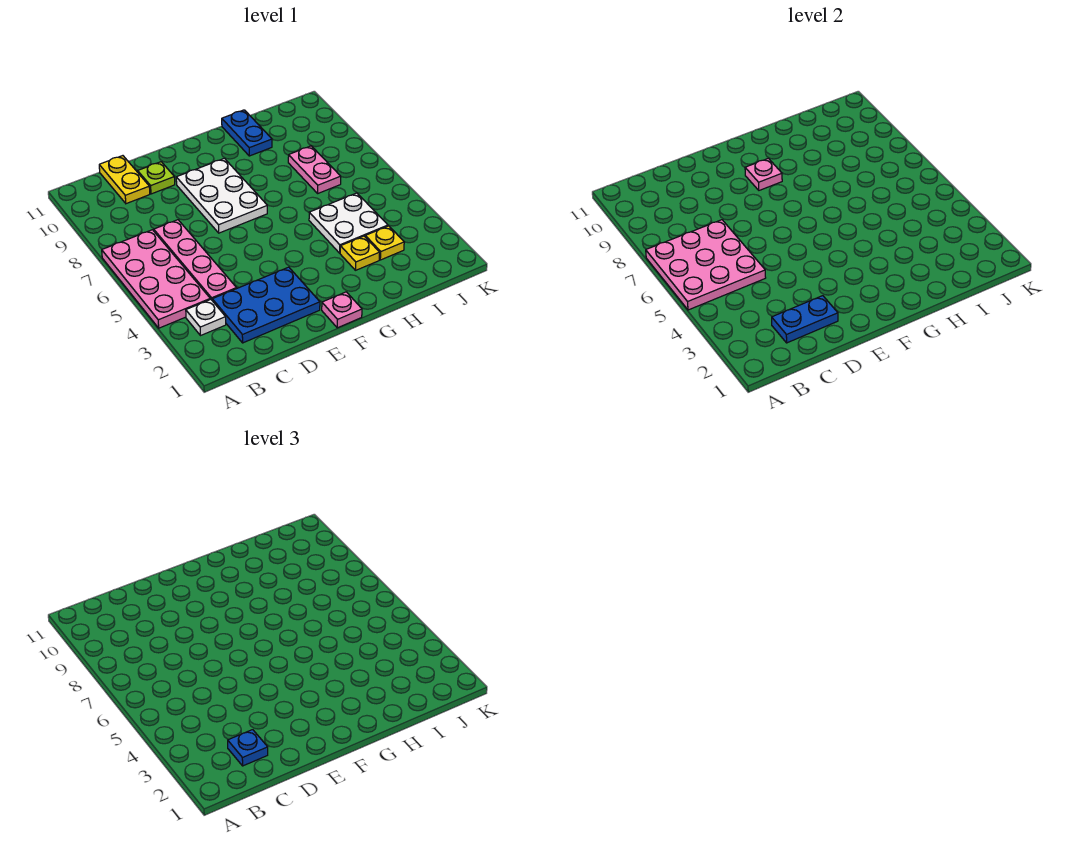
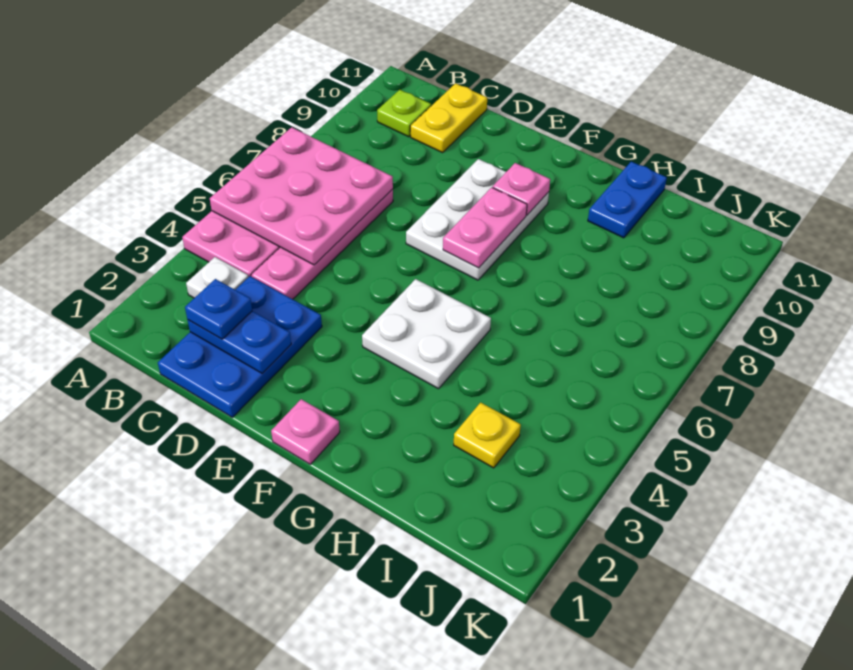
blue plate C2:E3 level 1 -> blue plate C1:D3 level 1
lime plate D10 level 1 -> lime plate B10 level 1
yellow plate H3 level 1 -> none
white plate H4:I5 level 1 -> white plate F4:G5 level 1
pink plate I7:I8 level 1 -> pink plate F7:F8 level 2

